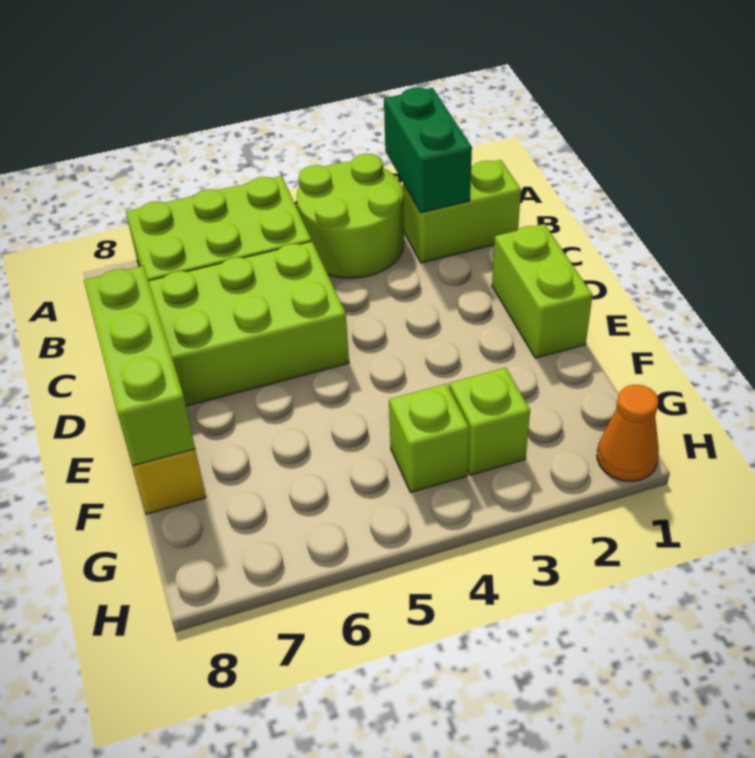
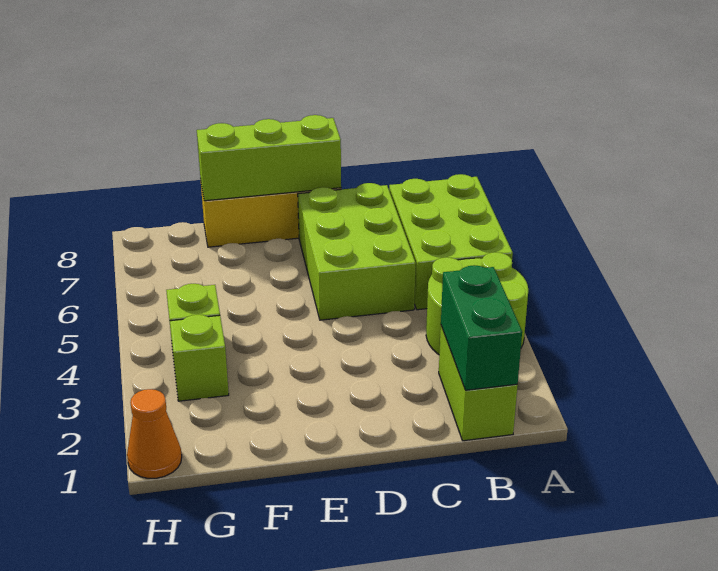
green brick A2:B2 level 2 -> green brick B1:B2 level 2
lime brick D1:E1 level 1 -> none

